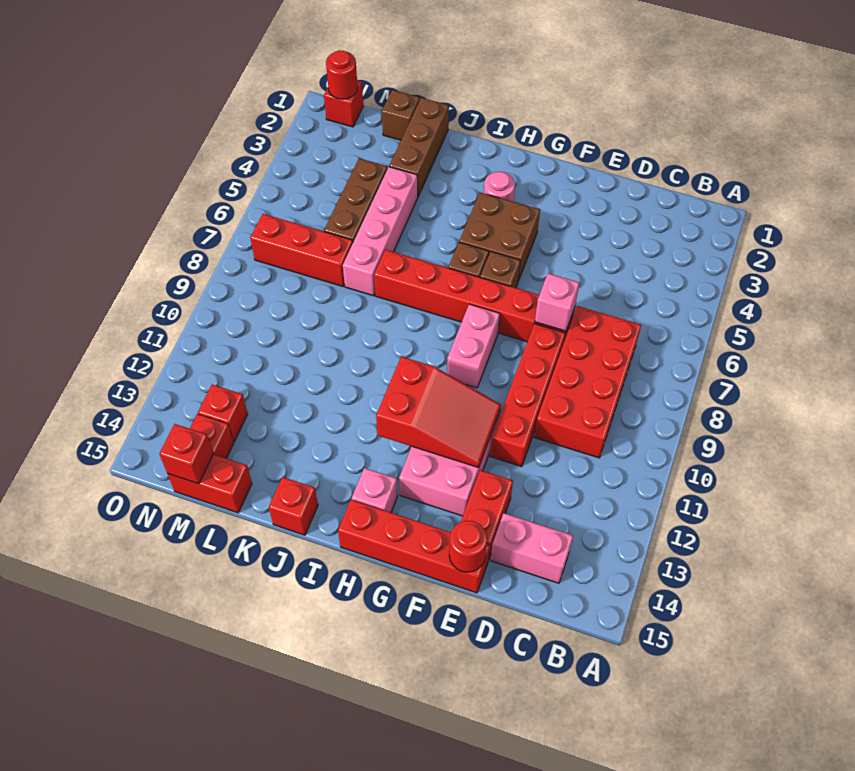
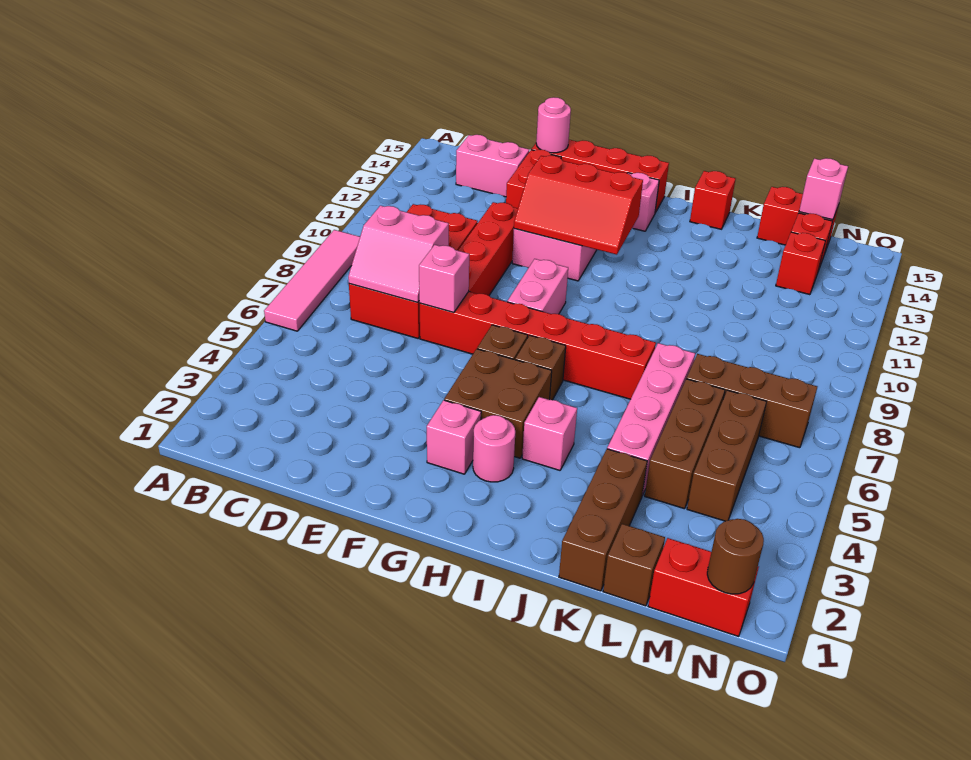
none -> pink tile A6:A9 level 1
none -> pink slope C7:D8 level 2 top 8
red round brick E15 level 2 -> pink round brick E15 level 2
red slope F11:H12 level 2 top H -> red slope F11:H12 level 2 top 12
none -> pink brick G3 level 1
none -> pink brick I4 level 1
red brick L7:N7 level 1 -> brown brick L7:N7 level 1
none -> brown brick M4:M6 level 1
red brick M15 level 2 -> pink brick M15 level 2
red brick N1 level 1 -> red brick M1:N1 level 1
red round brick N1 level 2 -> brown round brick N1 level 2

